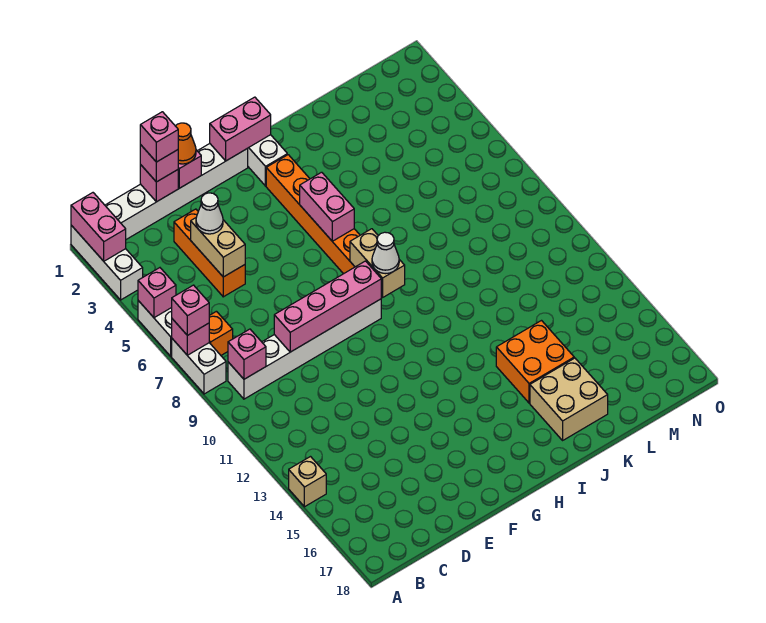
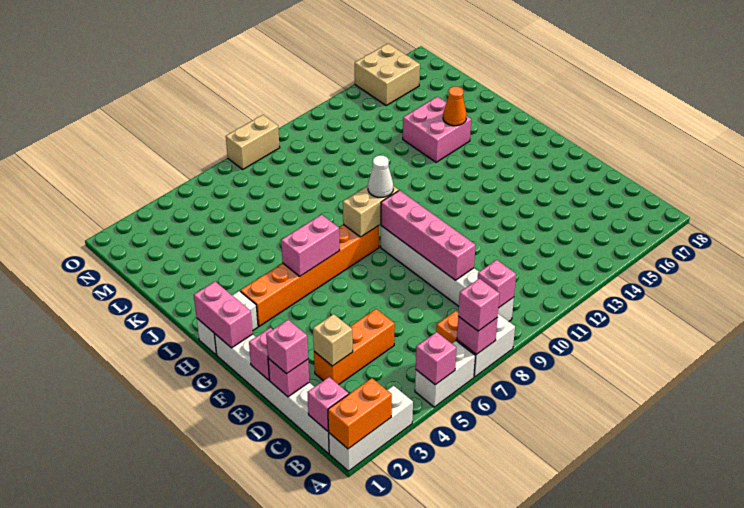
pink brick A1:A2 level 2 -> orange brick A1:A2 level 2
tan brick A14 level 1 -> tan brick D3 level 2
pink brick D1 level 4 -> pink brick B1 level 2
tan brick D4:D5 level 2 -> tan brick O8:O9 level 1
white cone D4 level 3 -> none
orange cone E1 level 3 -> orange cone J15 level 2
orange brick J14:K15 level 1 -> pink brick J14:K15 level 1
tan brick J16:K17 level 1 -> tan brick N15:O16 level 1

